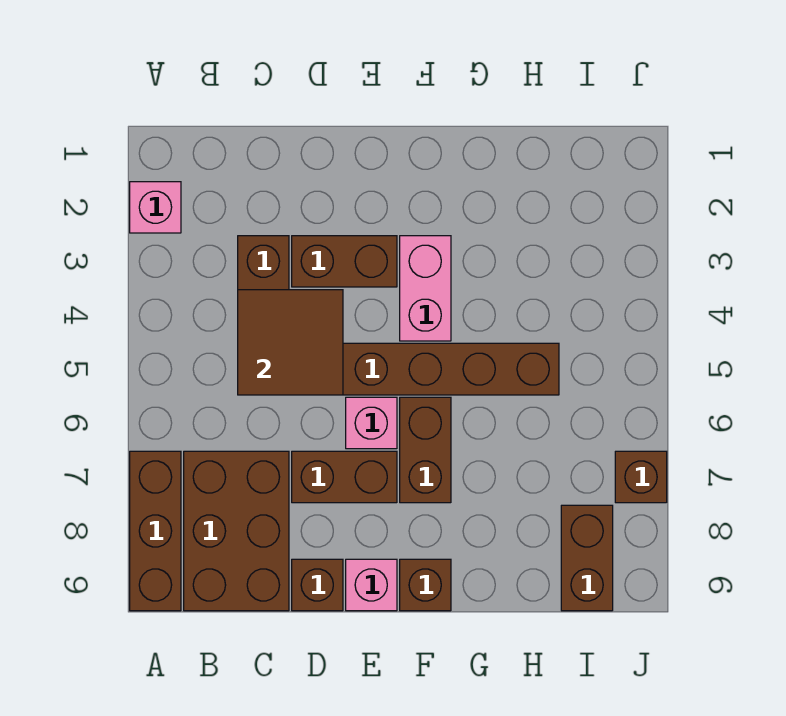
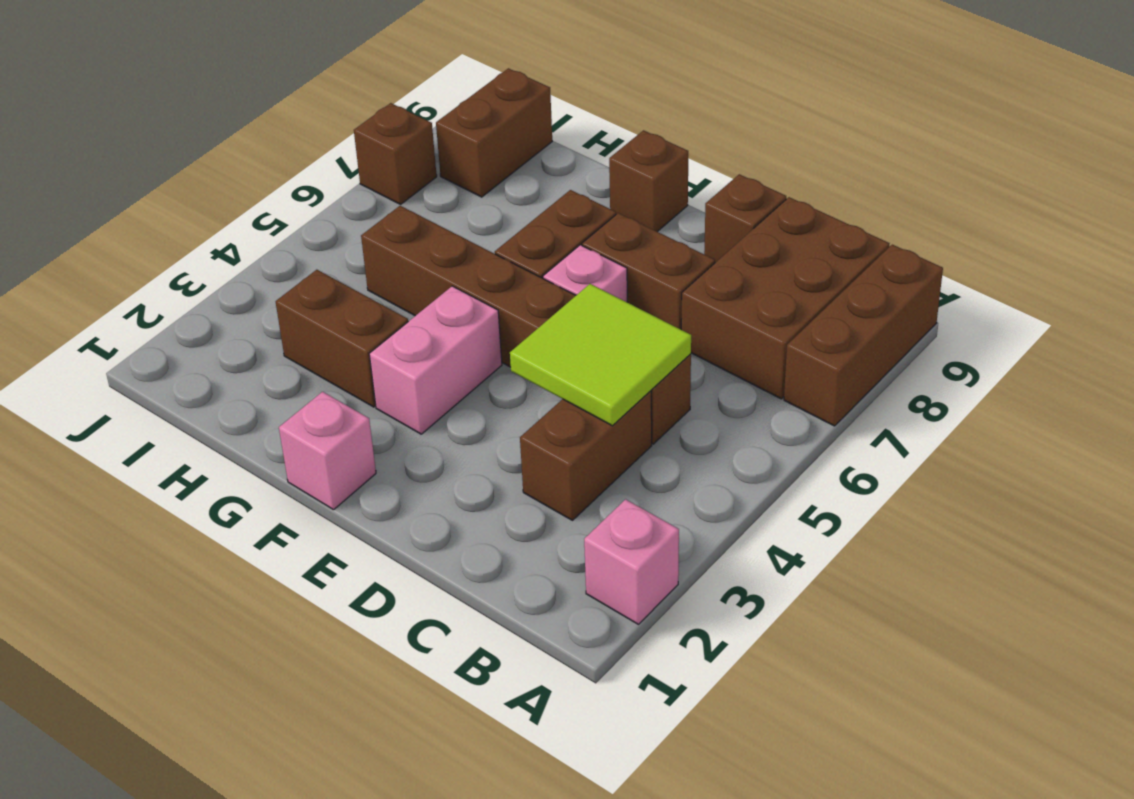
brown tile C4:D5 level 2 -> lime tile C4:D5 level 2
brown brick D3:E3 level 1 -> brown brick G3:H3 level 1
pink brick E9 level 1 -> pink brick F1 level 1

